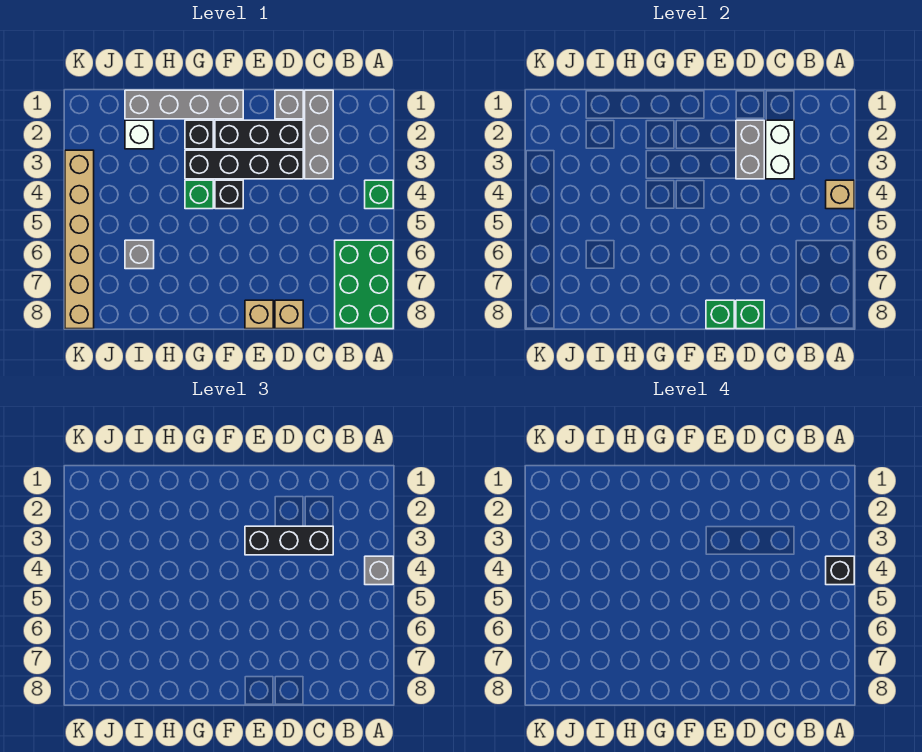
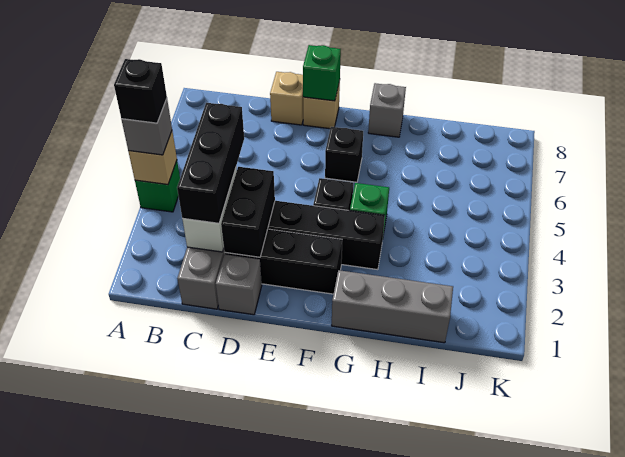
green brick A6:B8 level 1 -> none
black brick C3:E3 level 3 -> black brick C2:C4 level 3
grey brick D2:D3 level 2 -> black brick D2:D3 level 2
green brick D8 level 2 -> none
grey brick F1:I1 level 1 -> grey brick G1:I1 level 1
black brick G2 level 1 -> black brick F6 level 1
white brick I2 level 1 -> none
grey brick I6 level 1 -> grey brick G8 level 1
tan brick K3:K8 level 1 -> none

